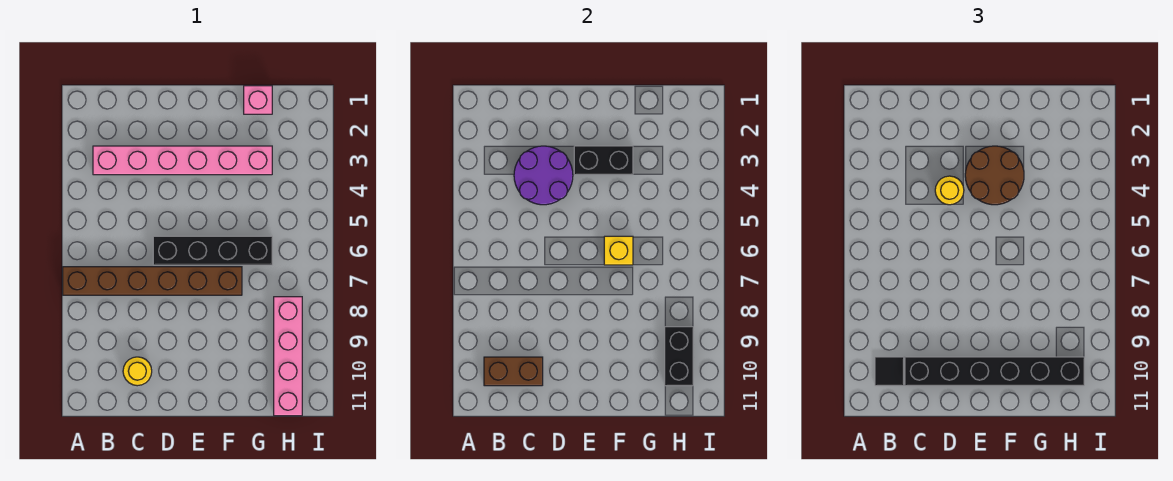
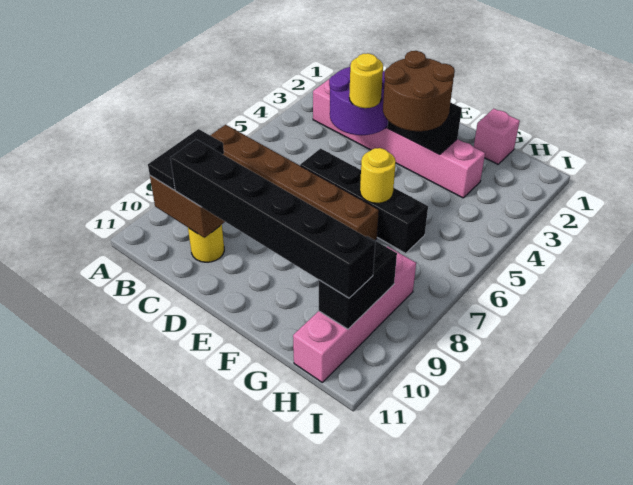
black tile B10 level 3 -> black tile B9:B10 level 3
yellow brick F6 level 2 -> yellow round brick F6 level 2

